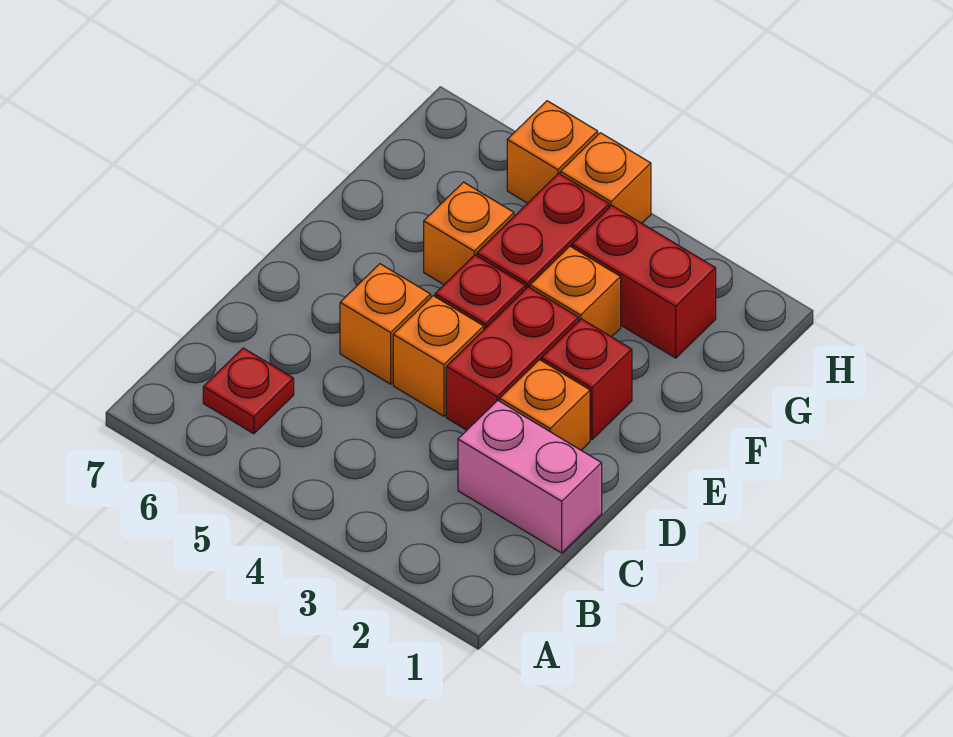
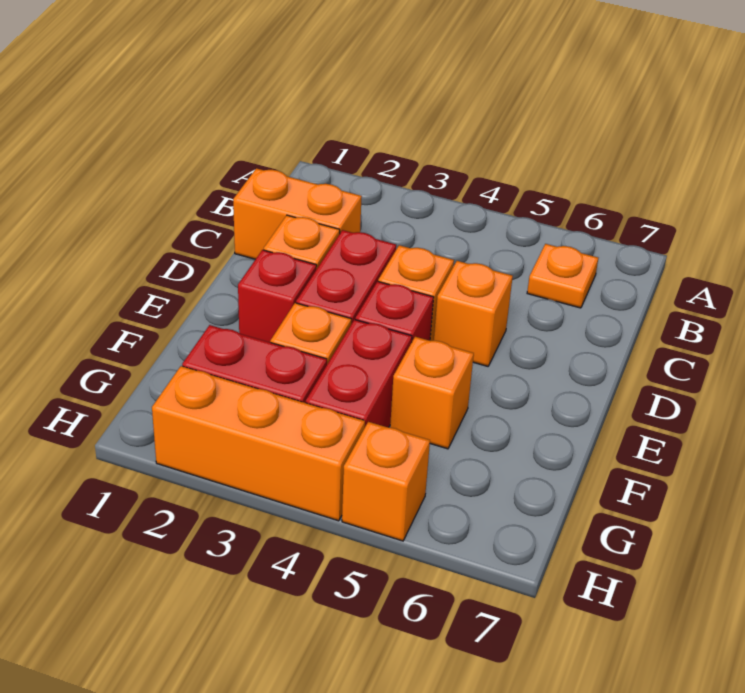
red plate B6 level 1 -> orange plate B6 level 1
pink brick C1:C2 level 1 -> orange brick C1:C2 level 1
orange brick H4 level 1 -> orange brick H2:H4 level 1

